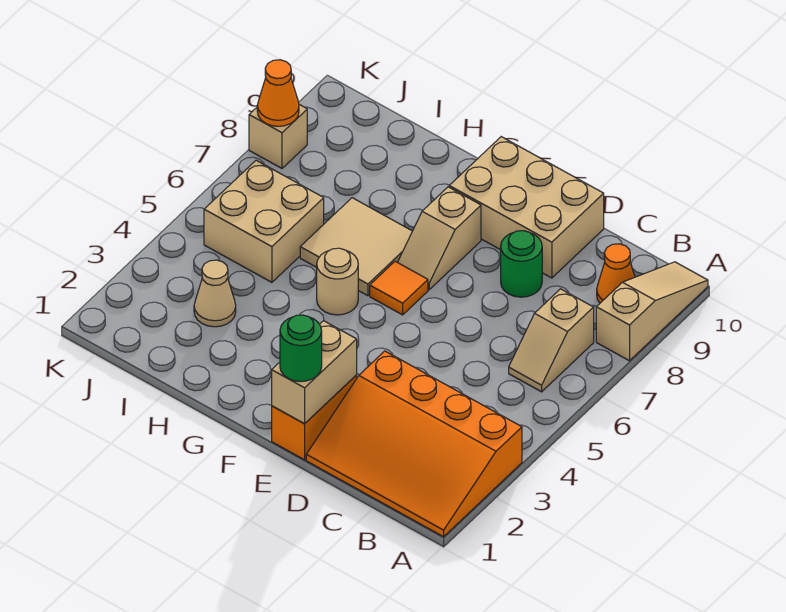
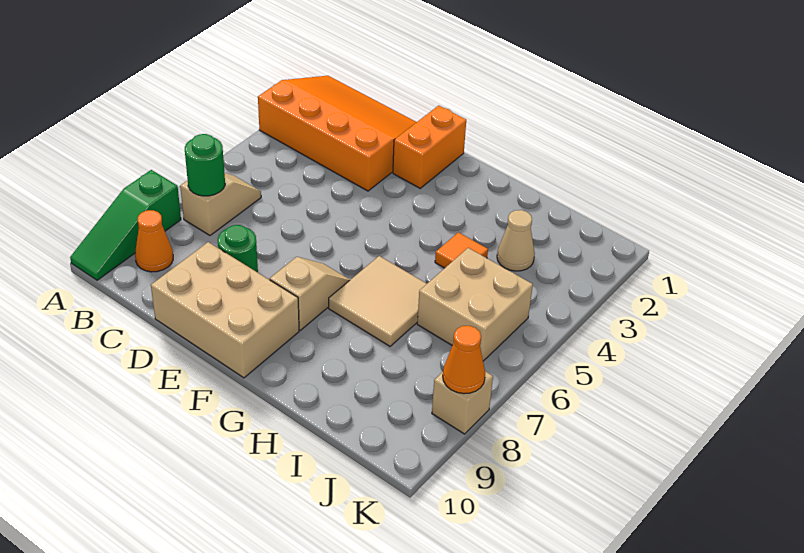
tan slope A8:A10 level 1 top 8 -> green slope A8:A10 level 1 top 8
tan brick E1:E2 level 2 -> none
green round brick E1 level 3 -> green round brick B7 level 2
orange tile F6 level 1 -> orange tile H4 level 1
tan round brick G5 level 1 -> none

